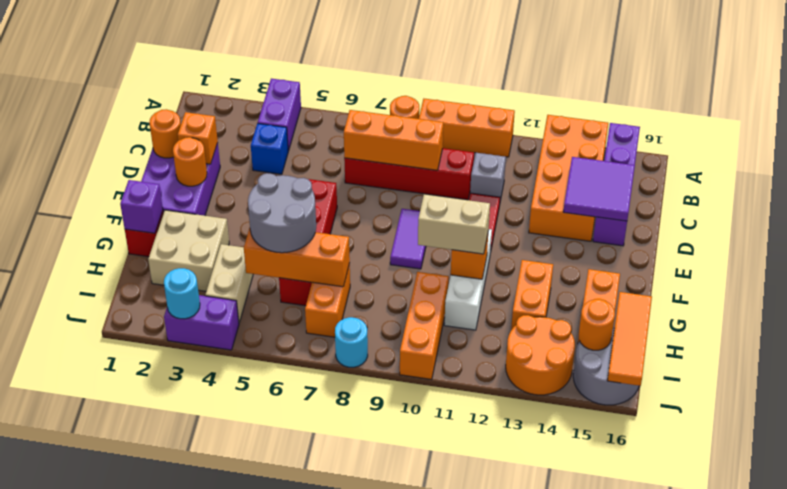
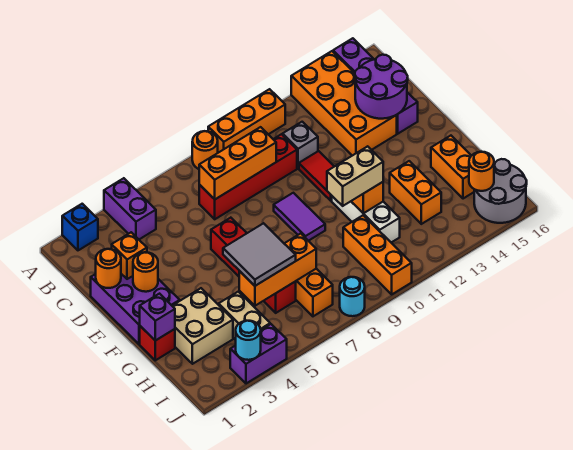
blue brick C4 level 1 -> blue brick A2 level 1
purple tile C14:D15 level 2 -> purple round brick C14:D15 level 2
grey round brick G5:H6 level 3 -> grey tile G5:H6 level 3
orange tile H16:J16 level 2 -> none
orange round brick I13:J14 level 1 -> none

